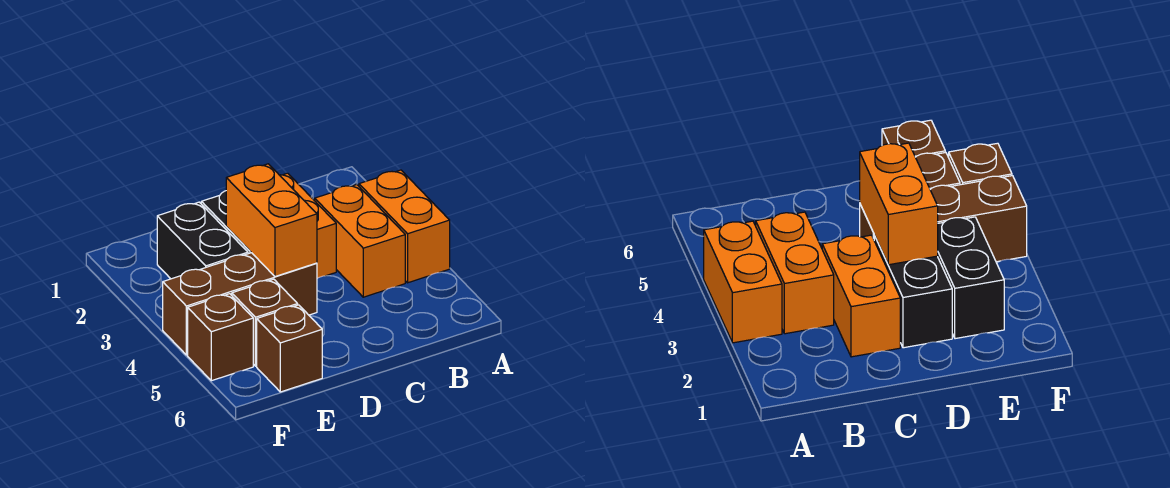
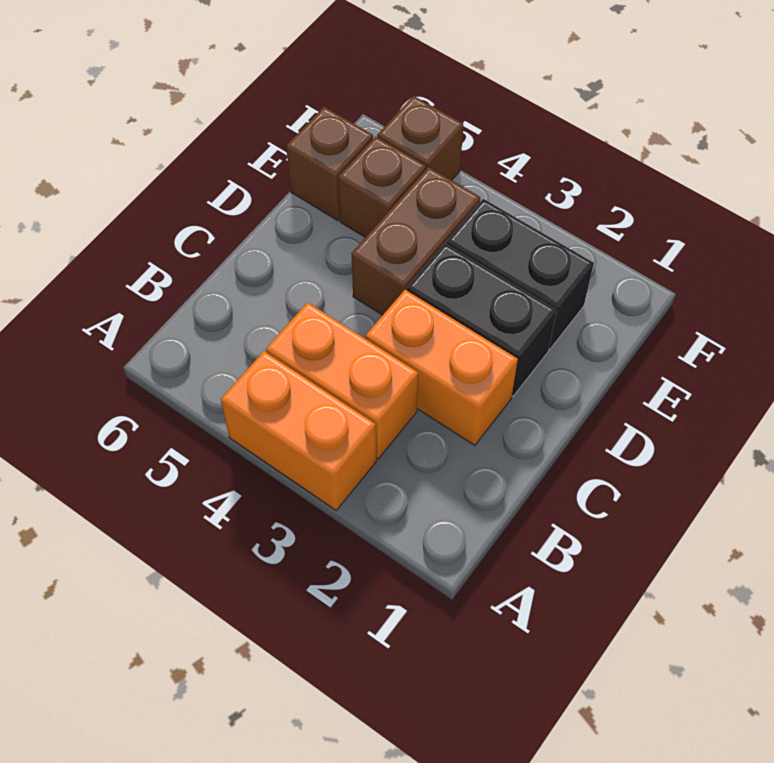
orange brick D3:D4 level 2 -> none
brown brick D4:F4 level 1 -> brown brick D4:E4 level 1

